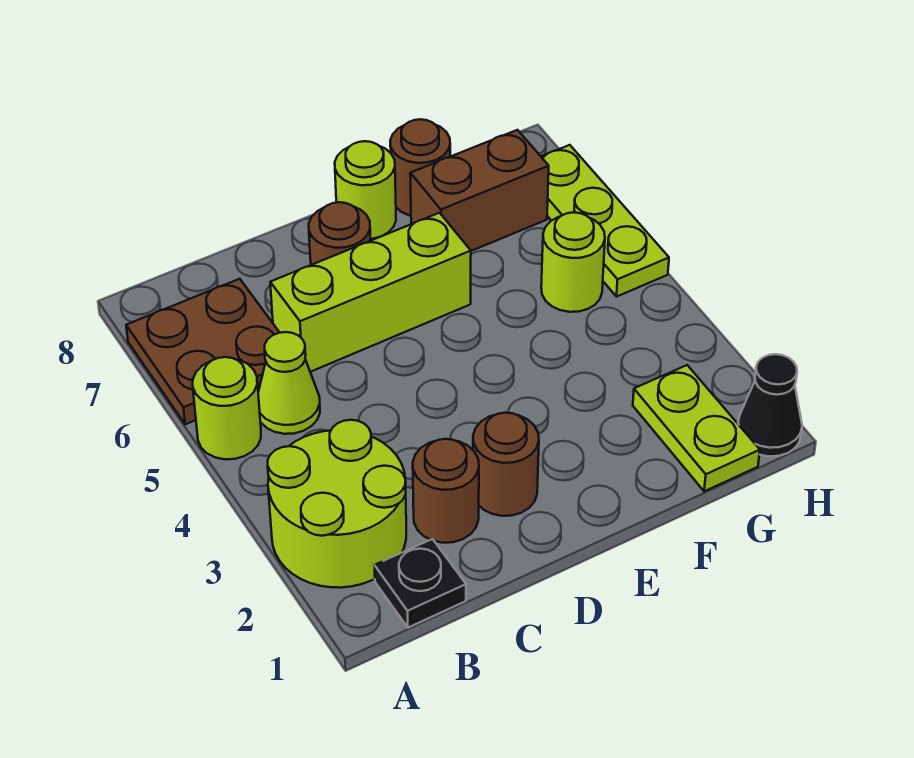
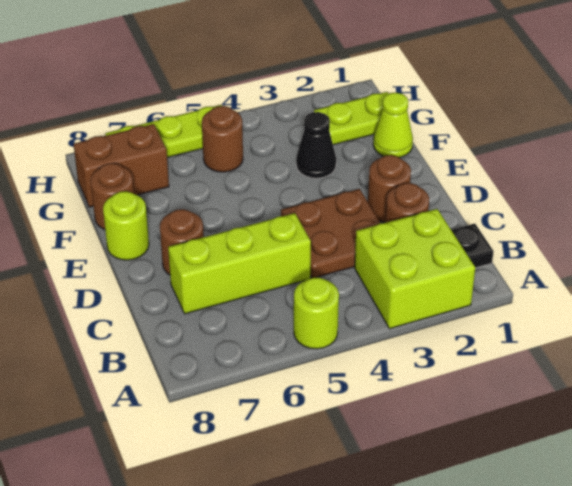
lime round brick A2:B3 level 1 -> lime brick A2:B3 level 1
brown plate A6:B7 level 1 -> brown plate C3:D4 level 1
lime cone B5 level 1 -> lime cone F1 level 1
lime brick C6:E6 level 1 -> lime brick C5:C7 level 1
brown brick F7:G7 level 1 -> brown brick G7:G8 level 1
lime round brick G5 level 1 -> brown round brick G5 level 1
black cone H1 level 1 -> black cone F3 level 1

